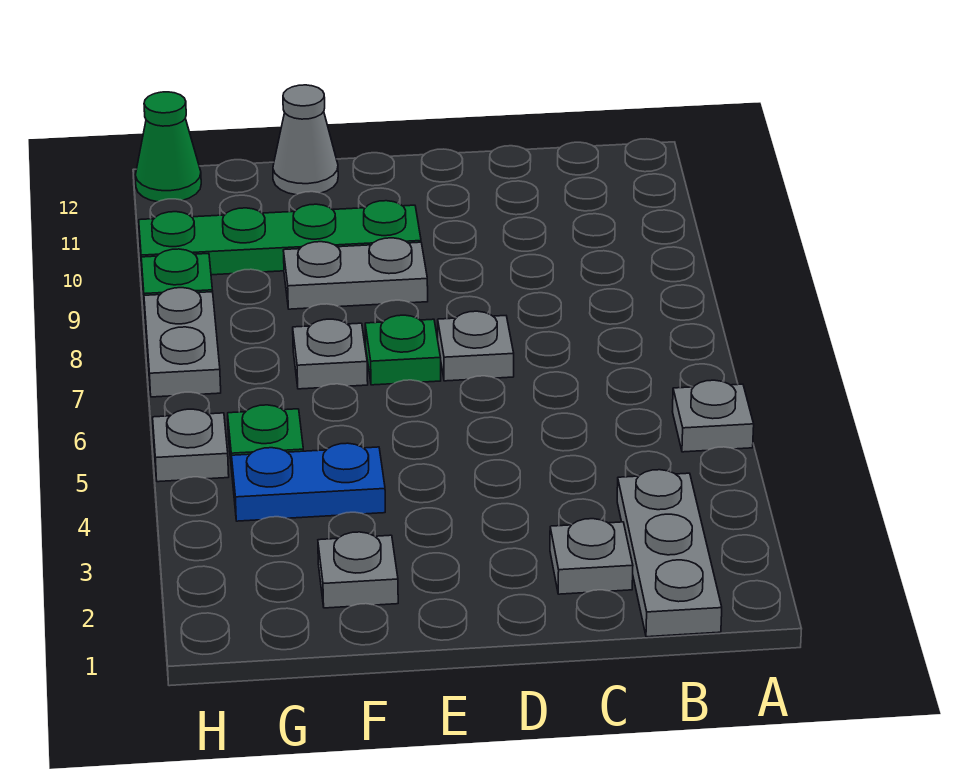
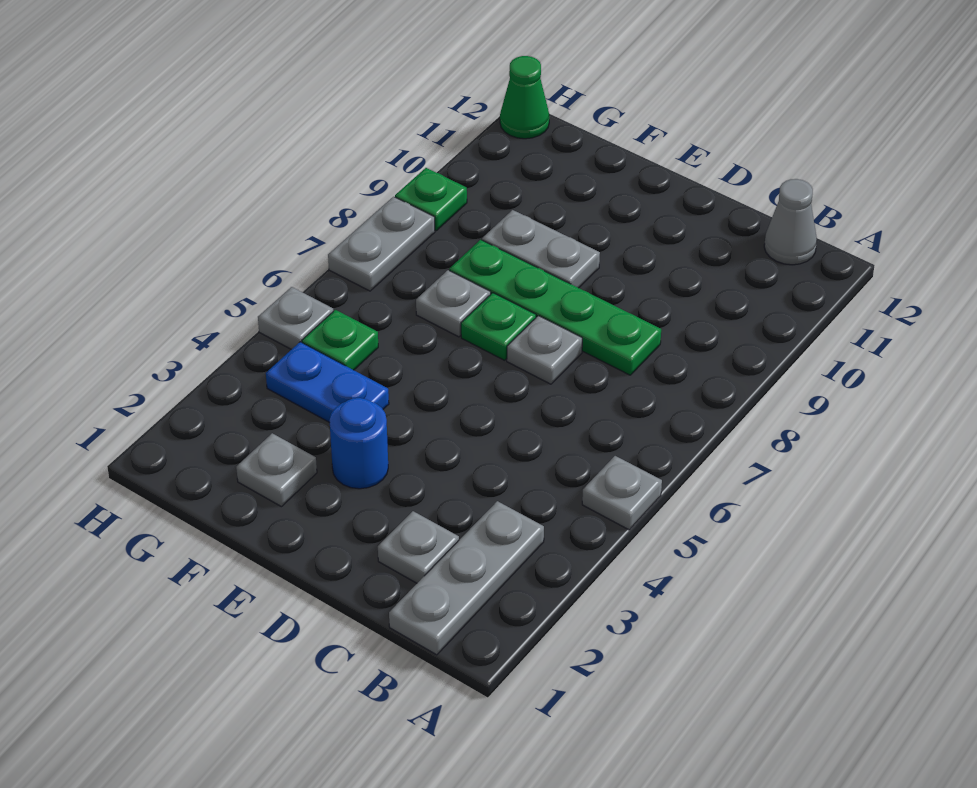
none -> blue round brick E3 level 1
green plate E10:H10 level 1 -> green plate C8:F8 level 1
grey cone F12 level 1 -> grey cone B12 level 1

